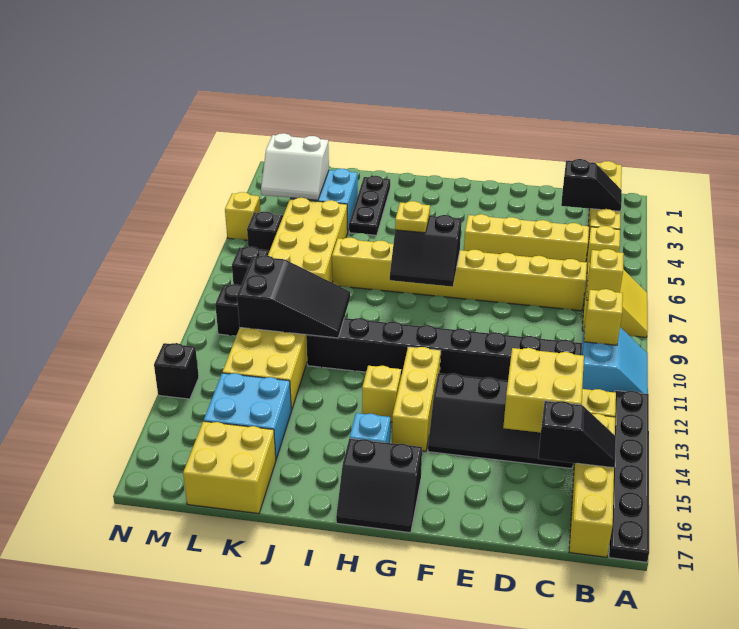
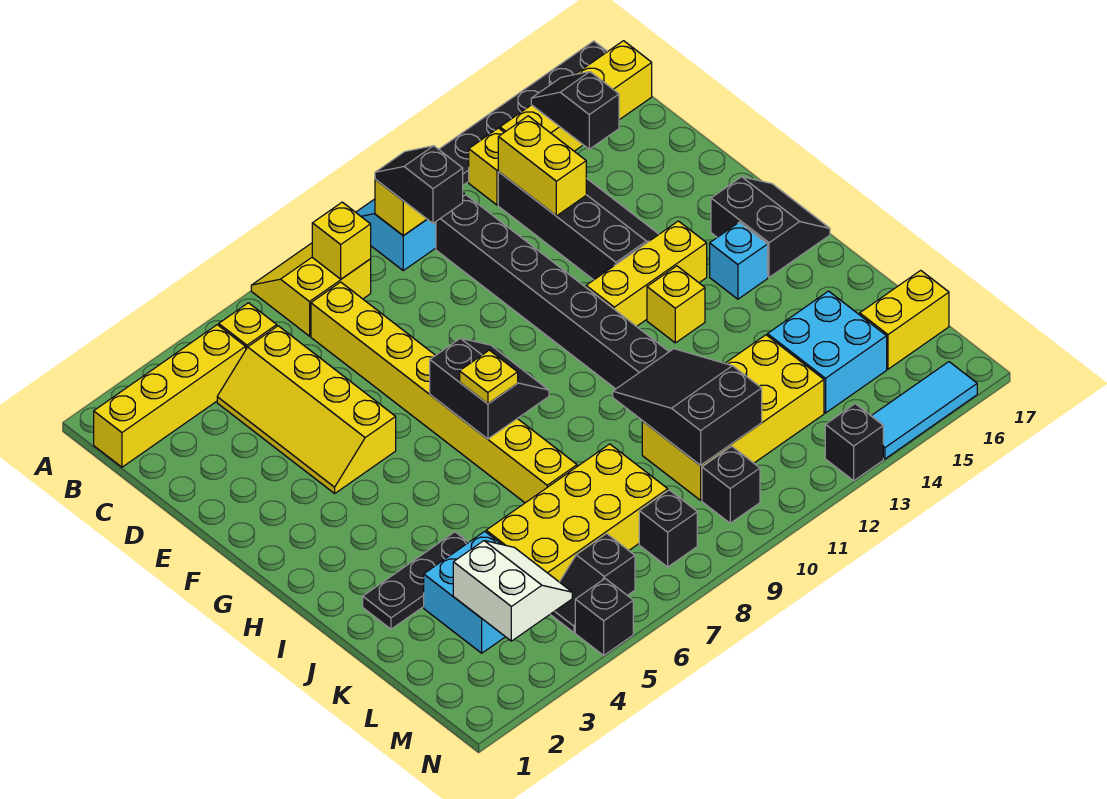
black slope B3:C3 level 2 top C -> black slope B10:C10 level 3 top C
yellow brick C13:D14 level 2 -> yellow brick C13:D13 level 2
yellow brick K16:L17 level 1 -> yellow brick L16:L17 level 1
yellow brick N5 level 1 -> black brick N5 level 1
none -> cyan tile N14:N16 level 1

